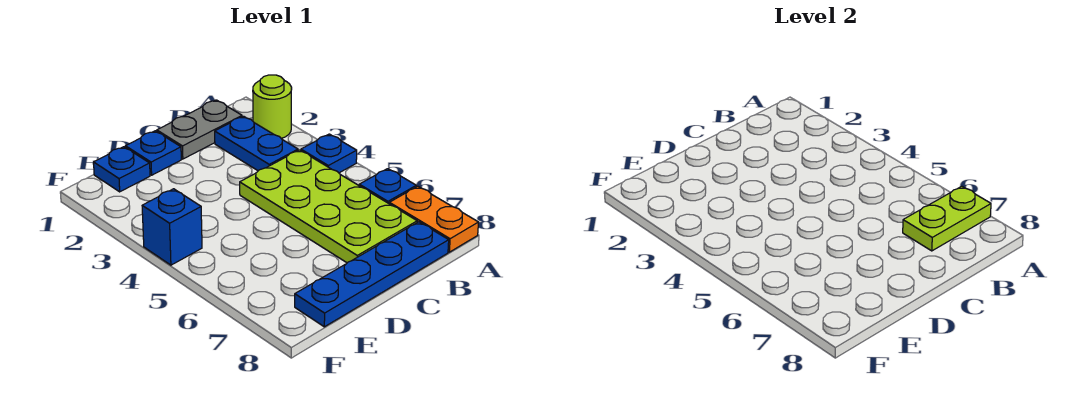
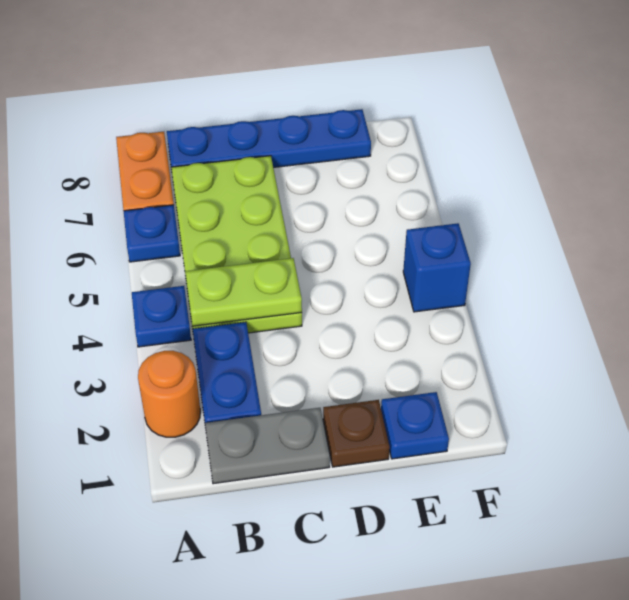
lime round brick A2 level 1 -> orange round brick A2 level 1
lime plate A7:B7 level 2 -> lime plate B4:C4 level 2
blue plate D1 level 1 -> brown plate D1 level 1

